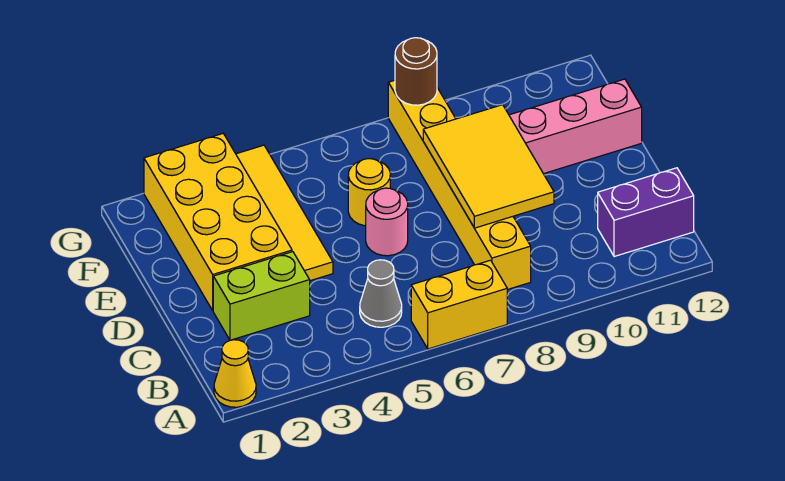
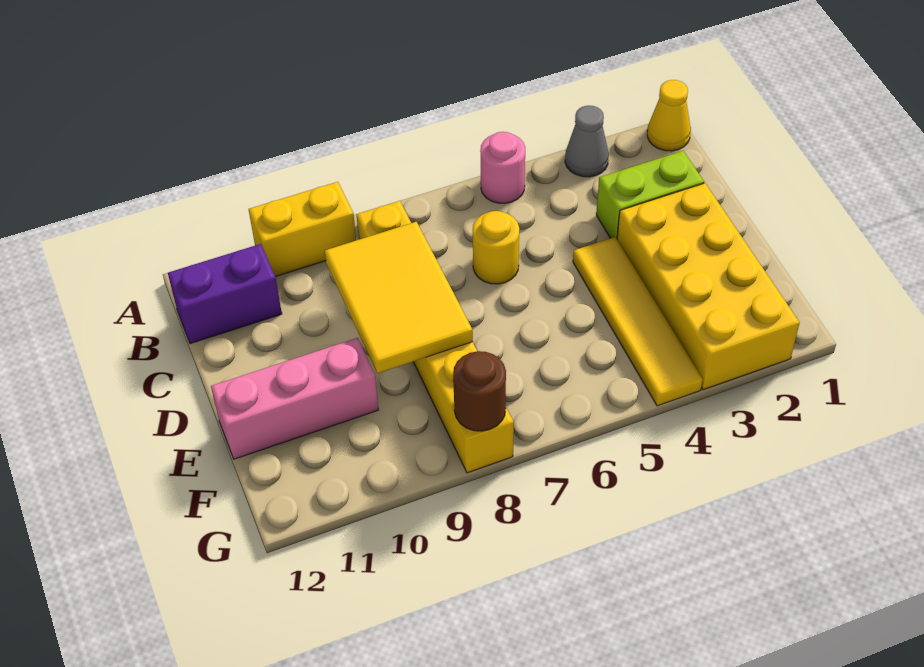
yellow brick A6:A7 level 1 -> yellow brick A9:A10 level 1
grey cone B5 level 1 -> grey cone A3 level 1
pink round brick D6 level 1 -> pink round brick A5 level 1
yellow round brick E6 level 1 -> yellow round brick C6 level 1

